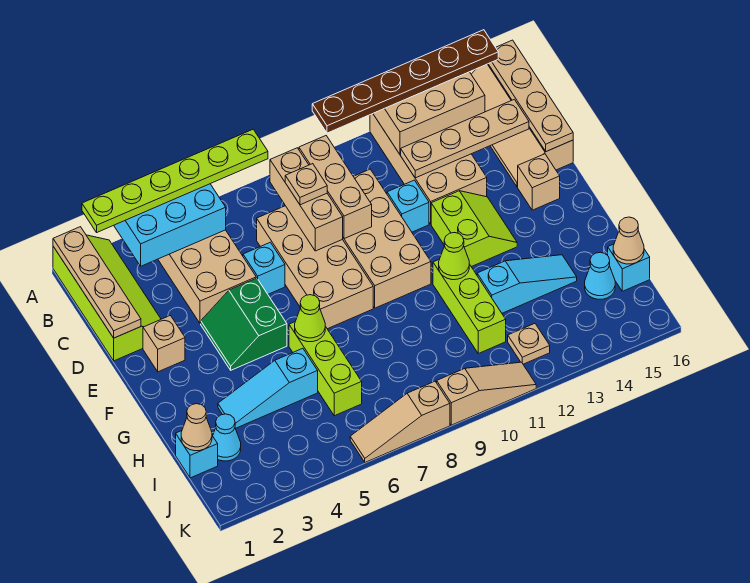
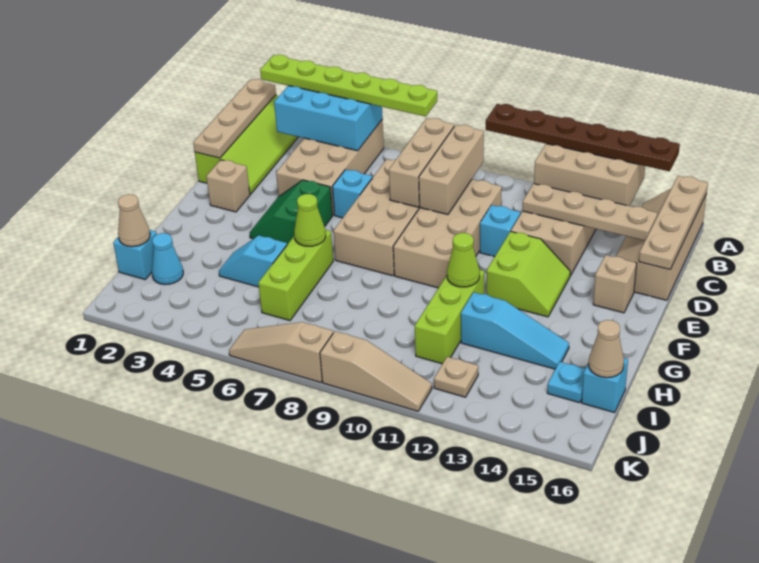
tan plate C8 level 3 -> none
cyan slope H3:H5 level 1 top 5 -> cyan slope H4:H5 level 1 top 5
cyan cone I15 level 1 -> cyan plate I15 level 1

